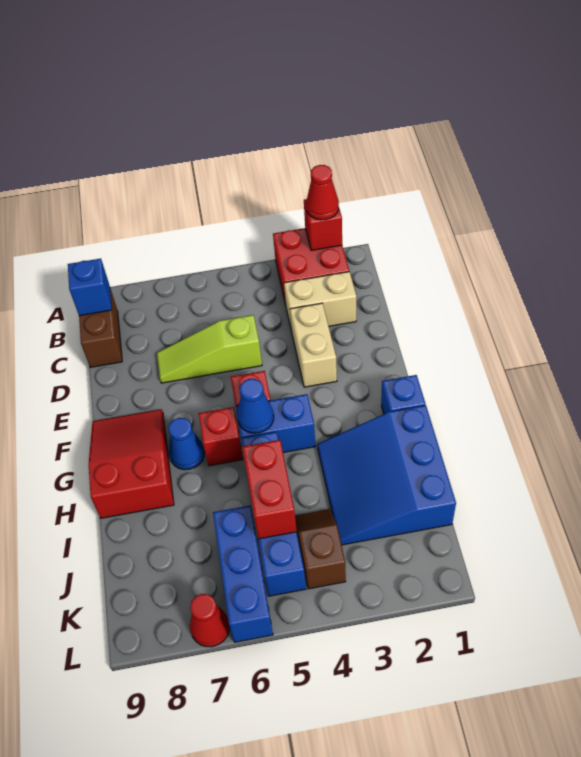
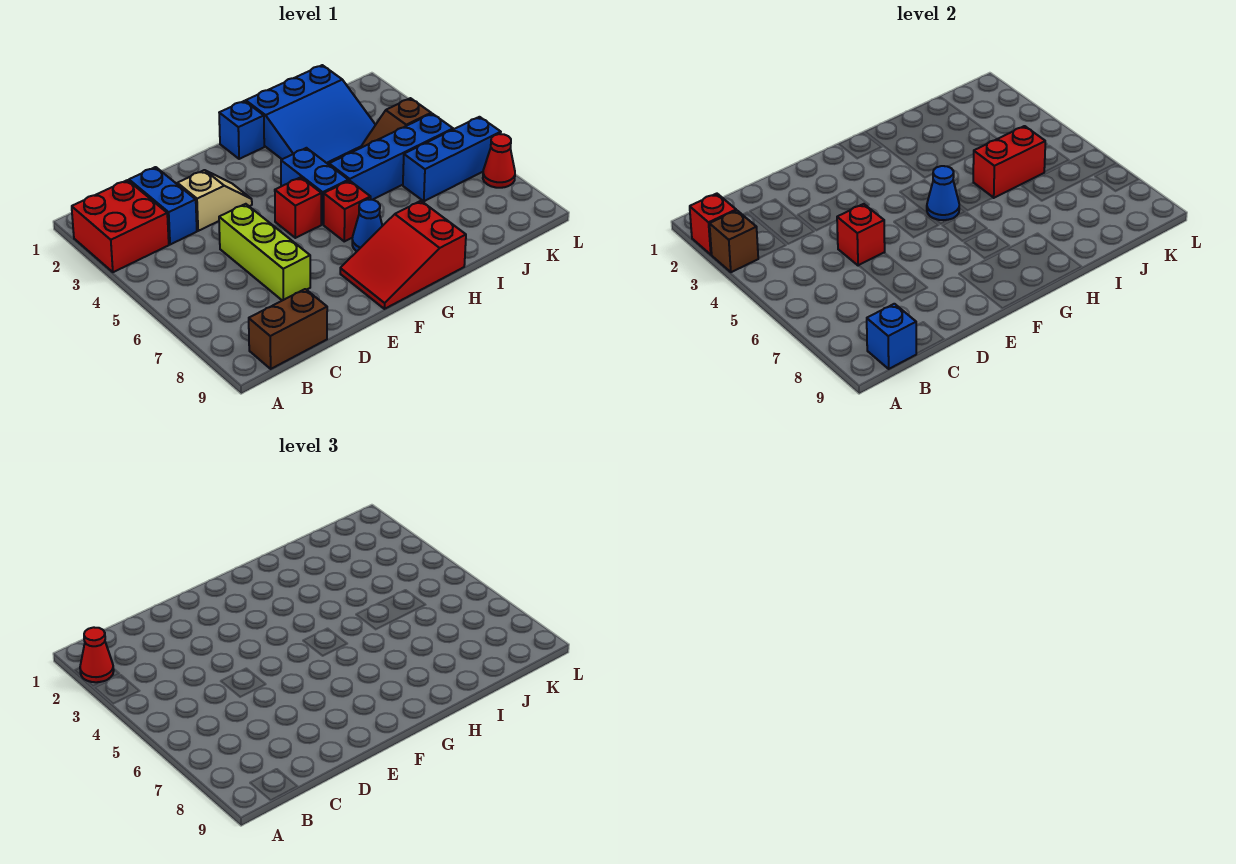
none -> brown brick A3 level 2
tan brick C2:C3 level 1 -> blue brick C2:C3 level 1
tan brick D3:E3 level 1 -> tan slope D3:E3 level 1 top D
lime slope D5:D7 level 1 top 5 -> lime brick D5:D7 level 1
none -> red brick D5 level 2

